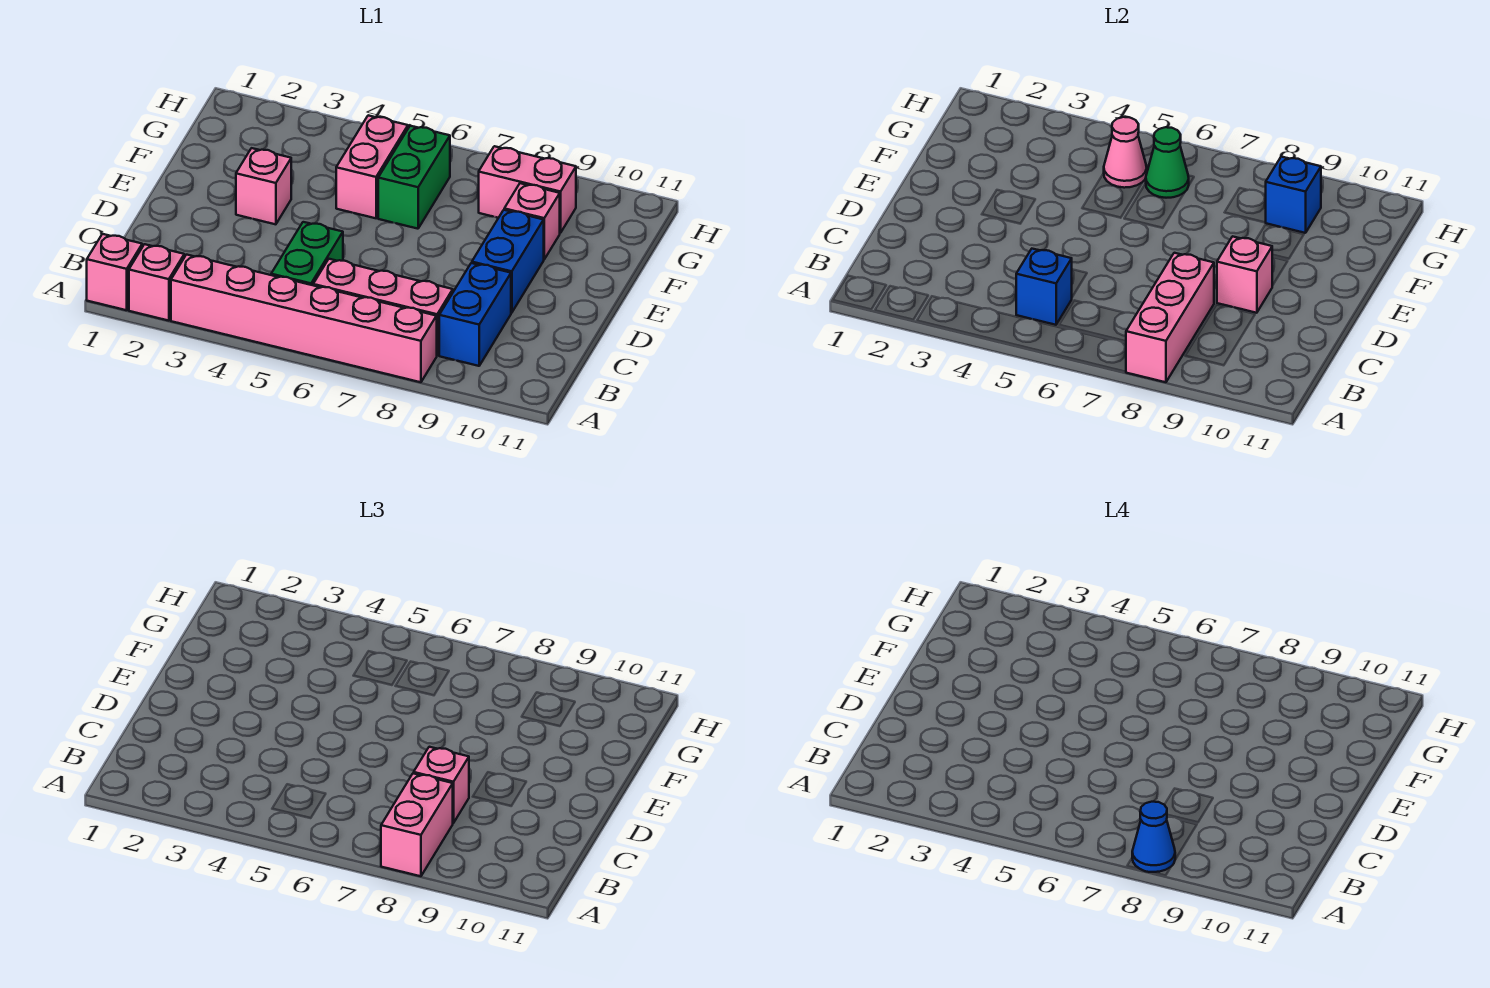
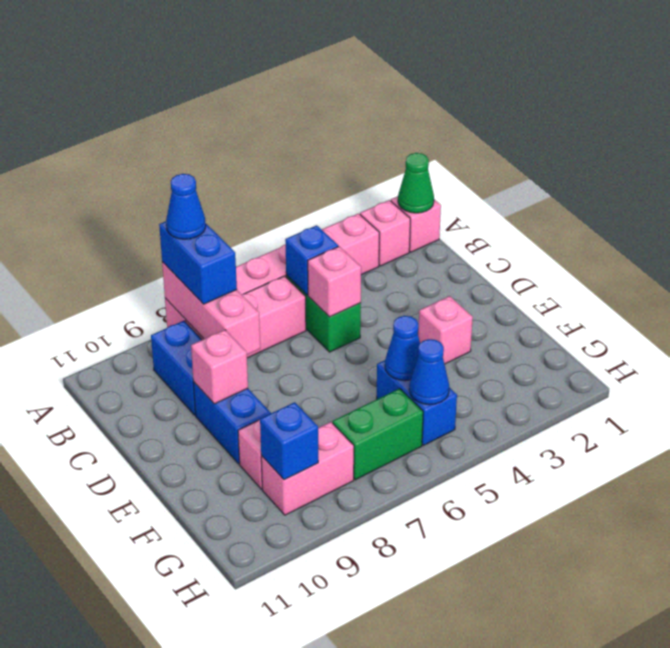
pink brick A8:B8 level 3 -> blue brick A8:B8 level 3
pink brick C8 level 3 -> pink brick C5 level 2
pink brick F5:G5 level 1 -> blue brick F5:G5 level 1
none -> blue cone F5 level 2
green brick F6:G6 level 1 -> green brick G6:G7 level 1
pink cone G5 level 2 -> blue cone G5 level 2
green cone G6 level 2 -> green cone A1 level 2

